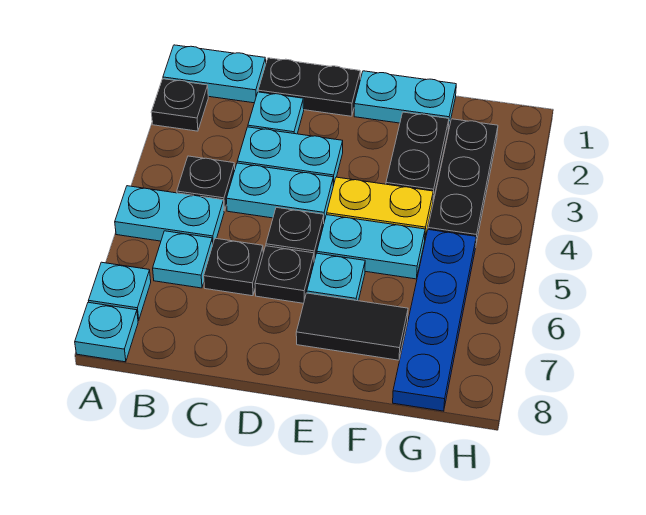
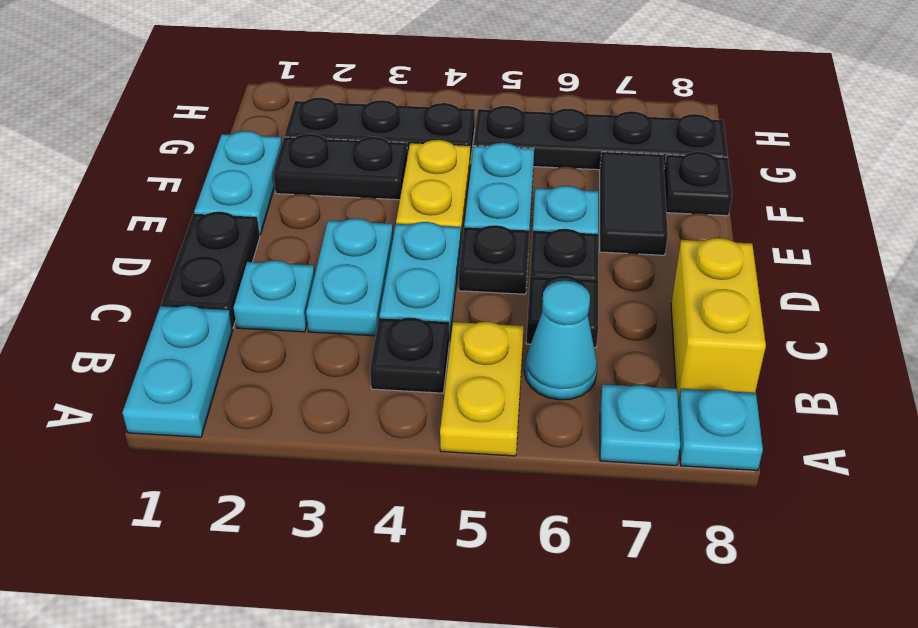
black plate A2 level 1 -> black plate F8 level 1
cyan plate A5:B5 level 1 -> yellow plate A5:B5 level 1
cyan plate B6 level 1 -> cyan cone B6 level 1
none -> yellow brick B8:C8 level 1
blue plate G5:G8 level 1 -> black plate G5:G8 level 1

